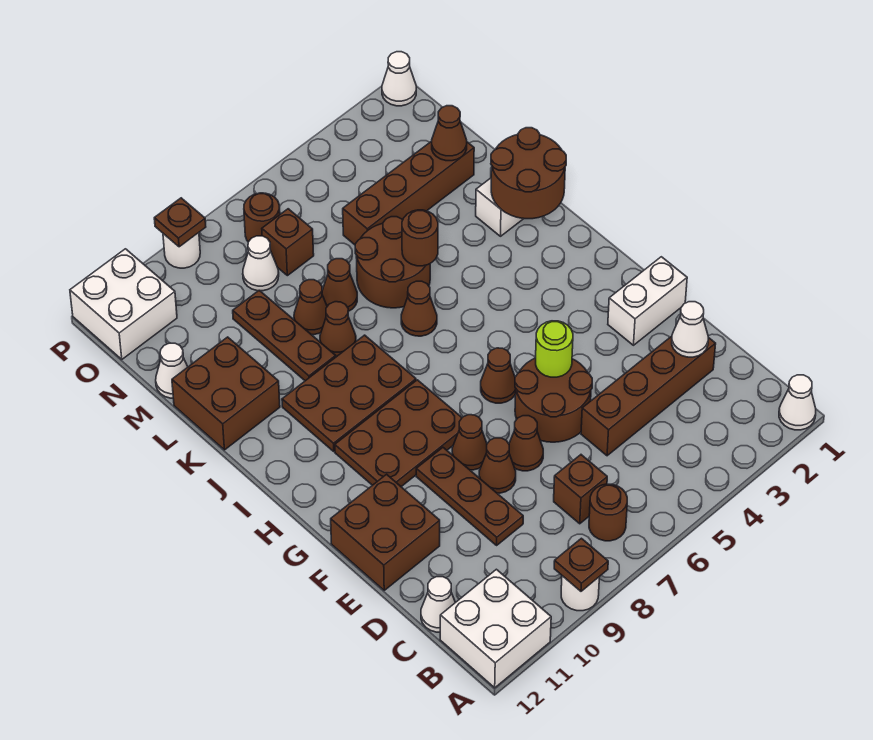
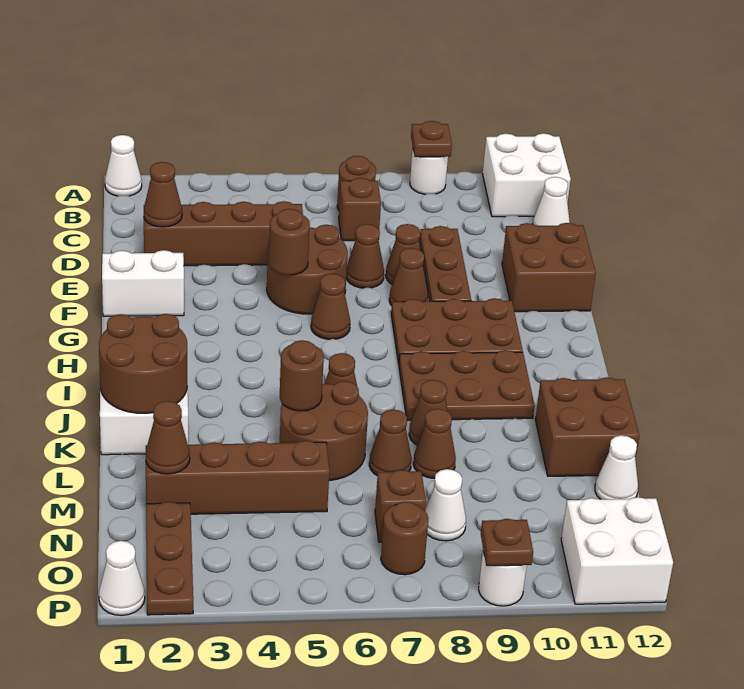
white cone D2 level 2 -> brown cone D2 level 2
lime round brick F5 level 2 -> brown round brick F5 level 2
brown plate K9:M9 level 1 -> brown plate N2:P2 level 1

